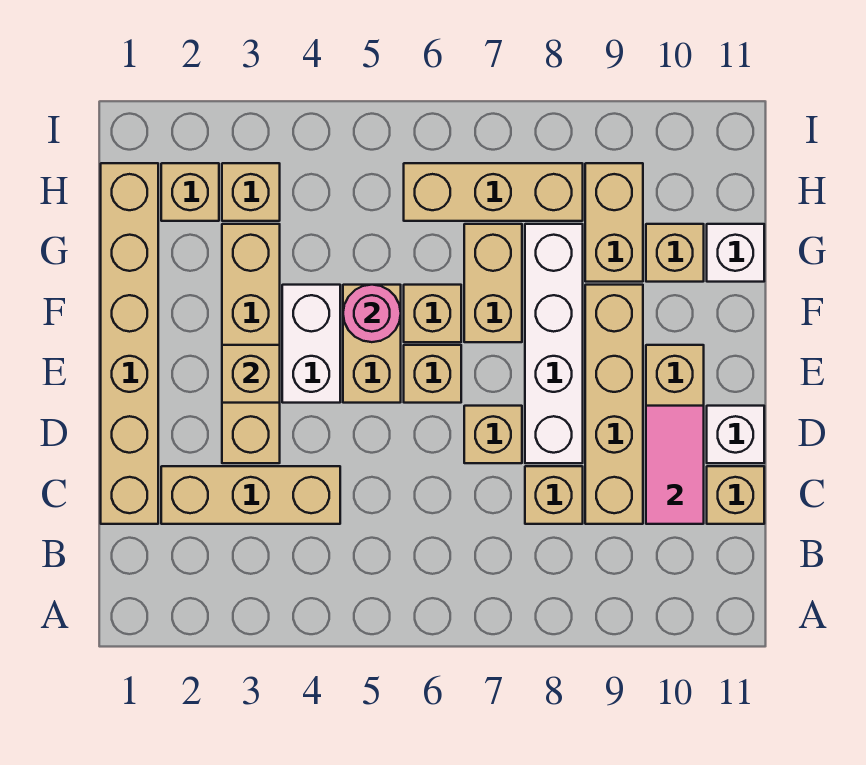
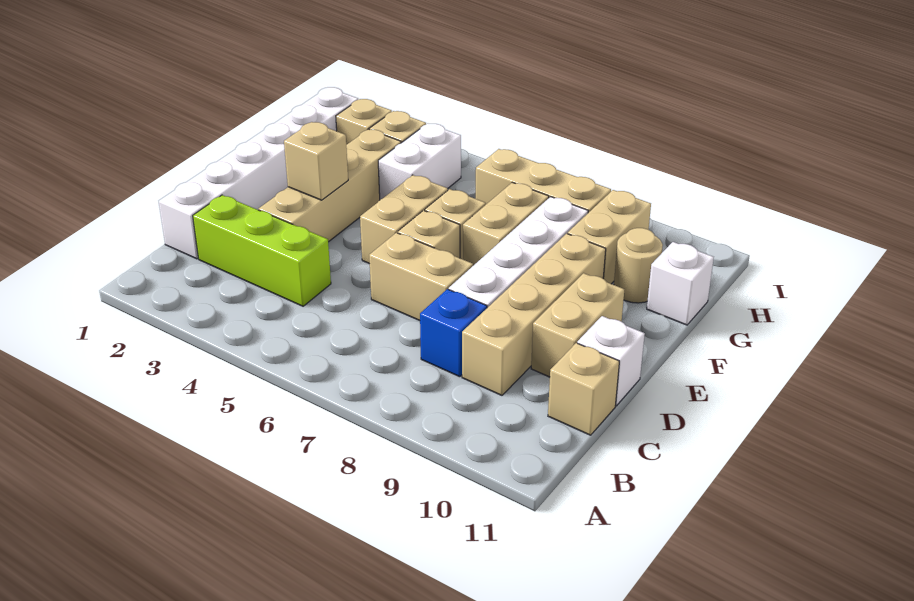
tan brick C1:H1 level 1 -> white brick C1:H1 level 1
tan brick C2:C4 level 1 -> lime brick C2:C4 level 1
tan brick C8 level 1 -> blue brick C8 level 1
pink tile C10:D10 level 2 -> none
tan brick D7 level 1 -> tan brick D6:D7 level 1
white brick E4:F4 level 1 -> white brick G4:H4 level 1
pink round brick F5 level 2 -> none
tan brick G10 level 1 -> tan round brick G10 level 1

